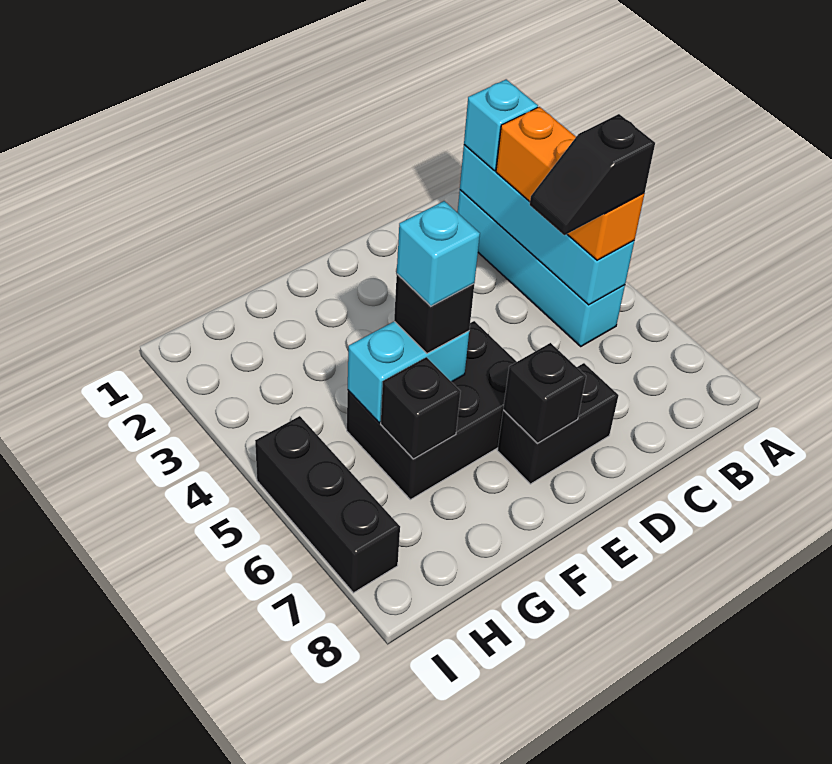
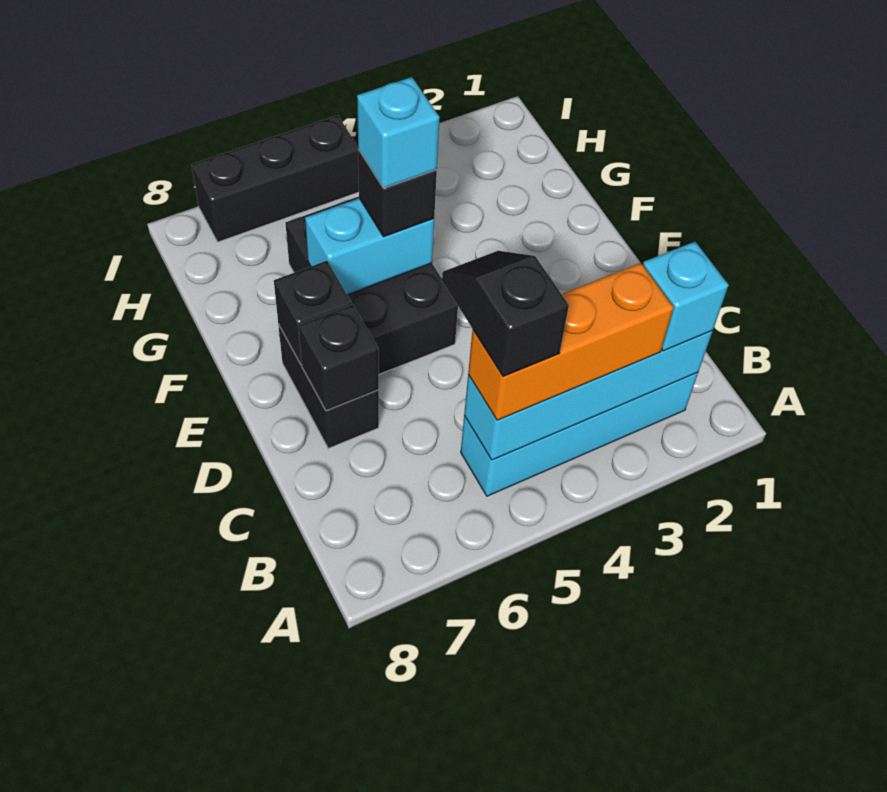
cyan brick F5:G5 level 2 -> cyan brick F5:F6 level 2
black brick G6 level 2 -> black brick D7 level 2

